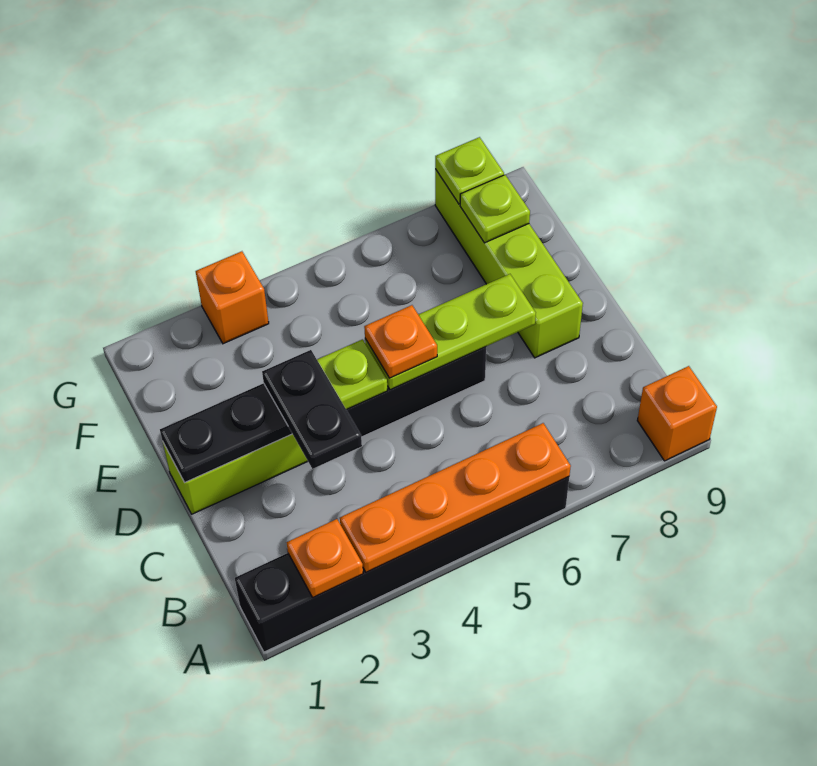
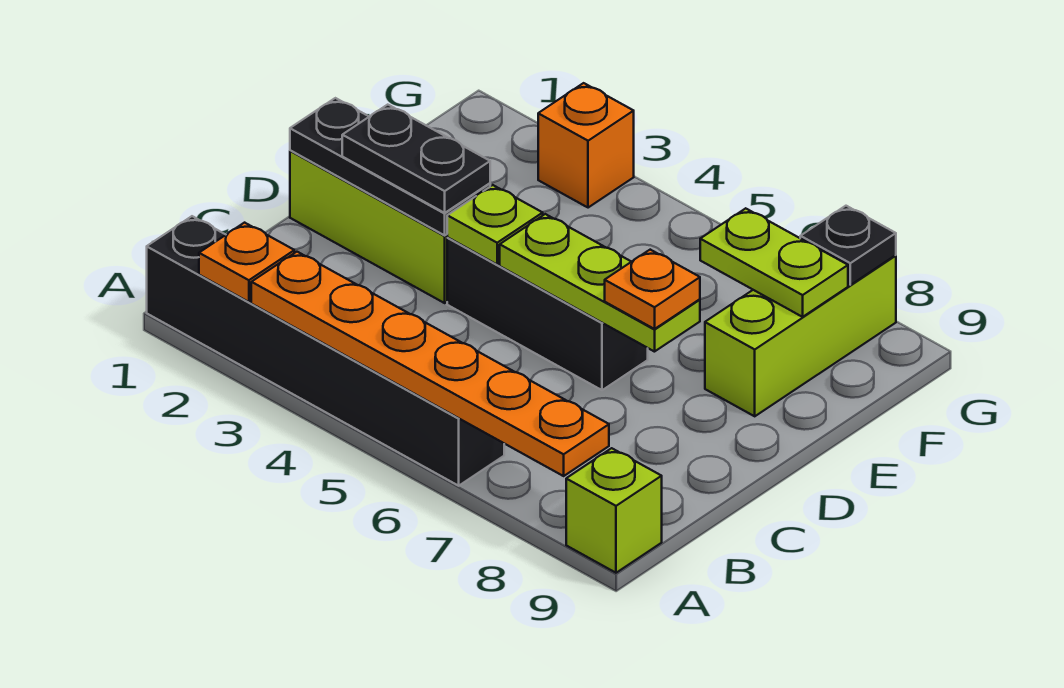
orange plate A3:A6 level 2 -> orange plate A3:A8 level 2
orange brick A9 level 1 -> lime brick A9 level 1
black plate C3:D3 level 3 -> black plate D2:D3 level 3
orange plate D5 level 3 -> orange plate D7 level 3
lime brick D8:G8 level 1 -> lime brick E8:G8 level 1
lime plate F8 level 2 -> lime plate F7:F8 level 2
lime plate G8 level 2 -> black plate G8 level 2

